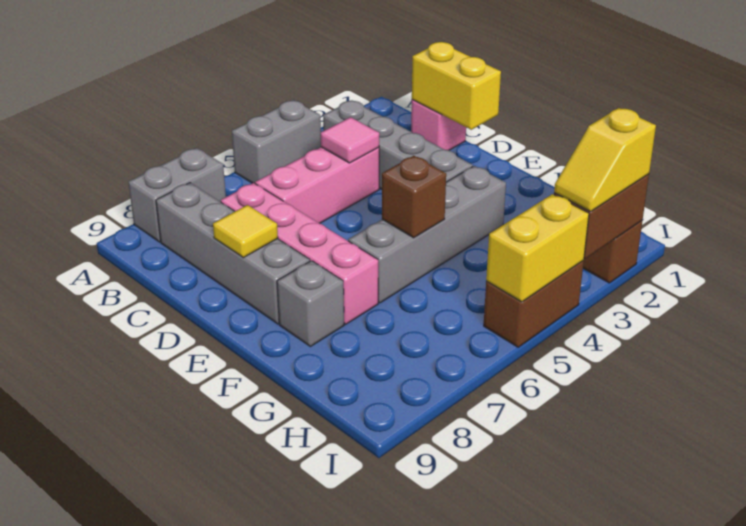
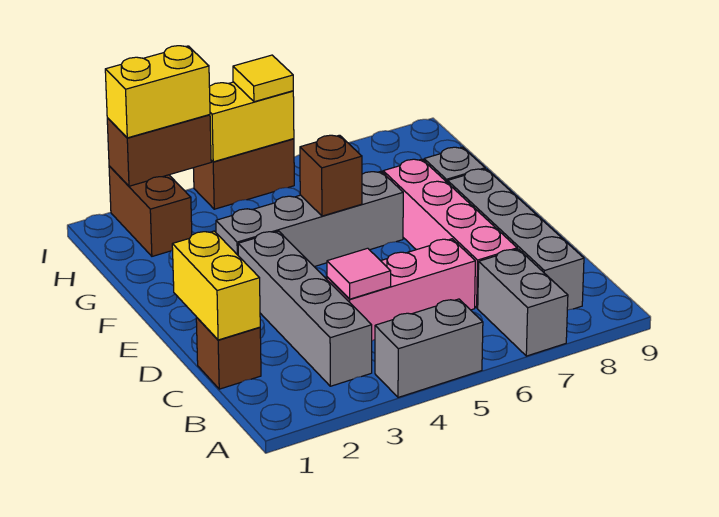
grey brick A7:A8 level 1 -> grey brick A7:B7 level 1
pink brick C1 level 1 -> brown brick C1 level 1
yellow tile D8 level 2 -> yellow tile I5 level 3
yellow slope I2:I3 level 3 top 2 -> yellow brick I2:I3 level 3

